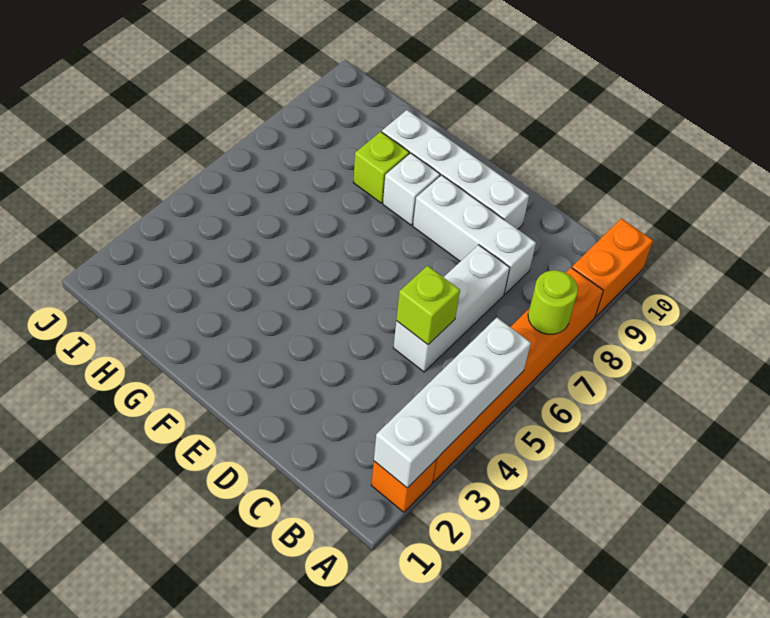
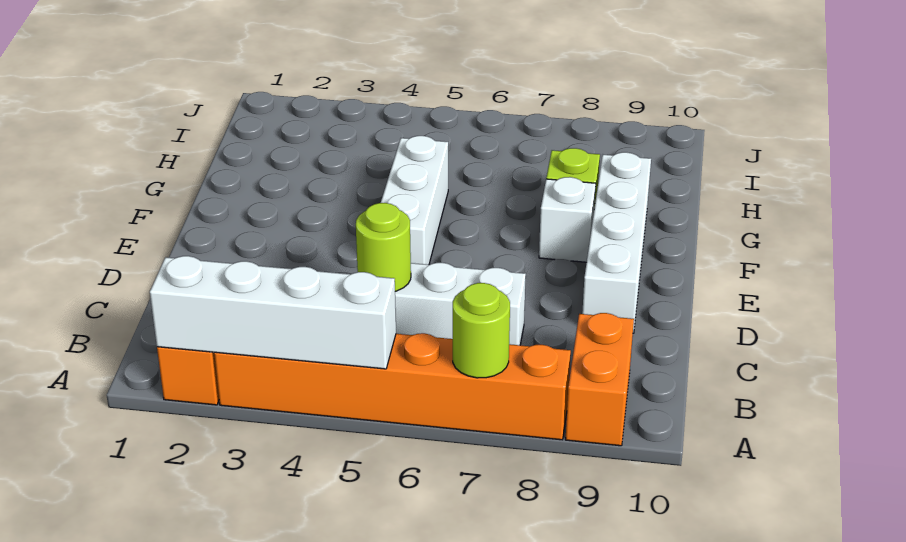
orange brick A9:A10 level 1 -> orange brick A9:B9 level 1
lime brick C5 level 2 -> lime round brick C5 level 2
white brick C8:E8 level 1 -> white brick E5:G5 level 1

